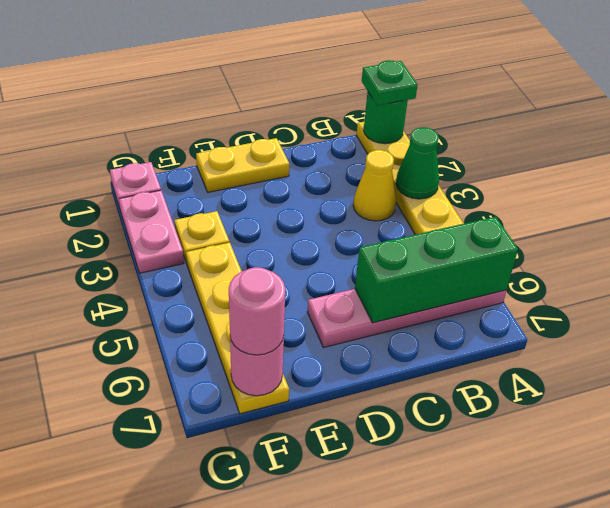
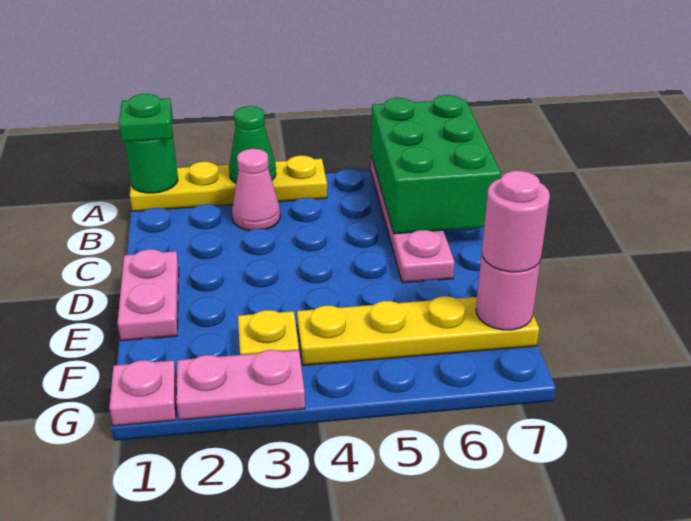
green brick A6:C6 level 2 -> green brick A6:C7 level 2
yellow cone B3 level 1 -> pink cone B3 level 1
yellow plate D1:E1 level 1 -> pink plate D1:E1 level 1

